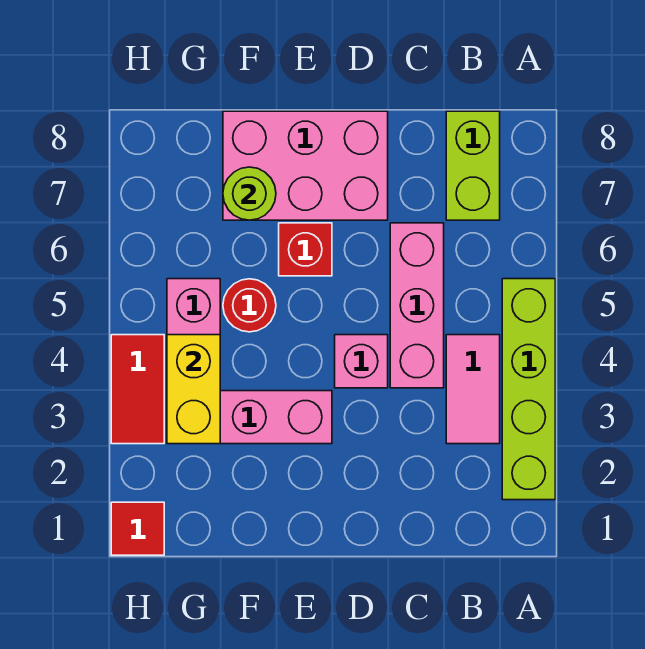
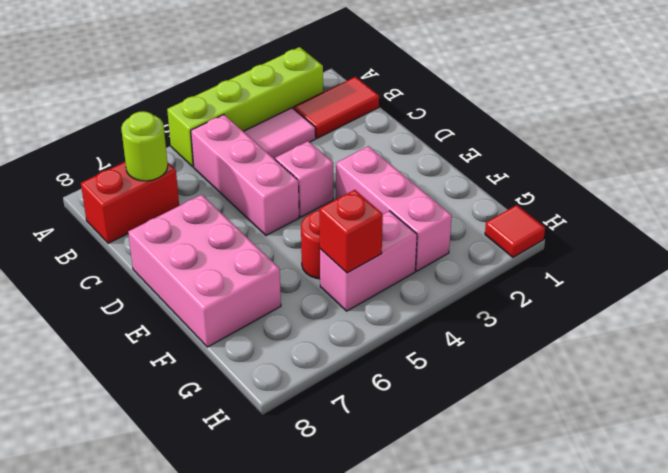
lime brick B7:B8 level 1 -> red brick B7:B8 level 1
pink brick C4:C6 level 1 -> pink brick B5:D5 level 1
red brick E6 level 1 -> red brick G5 level 2
lime round brick F7 level 2 -> lime round brick B7 level 2
yellow brick G3:G4 level 2 -> none
red tile H3:H4 level 1 -> red tile B1:B2 level 1

